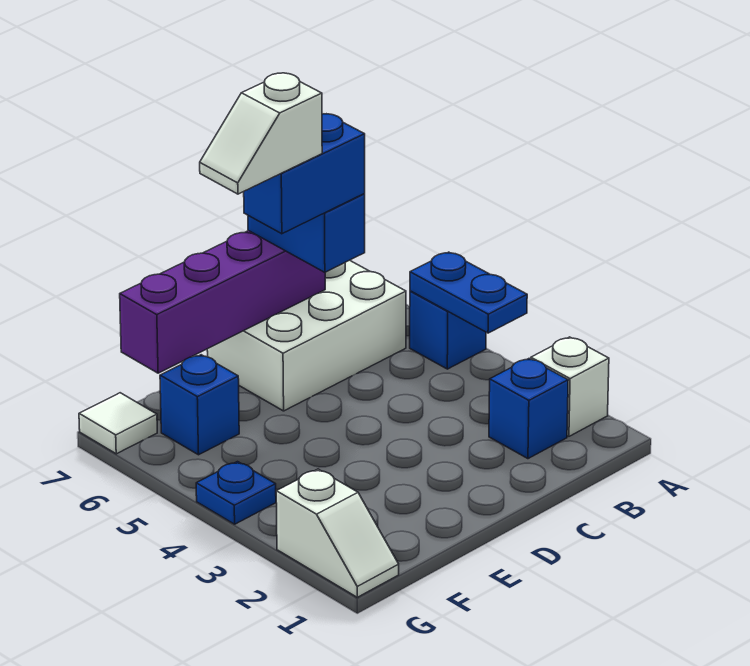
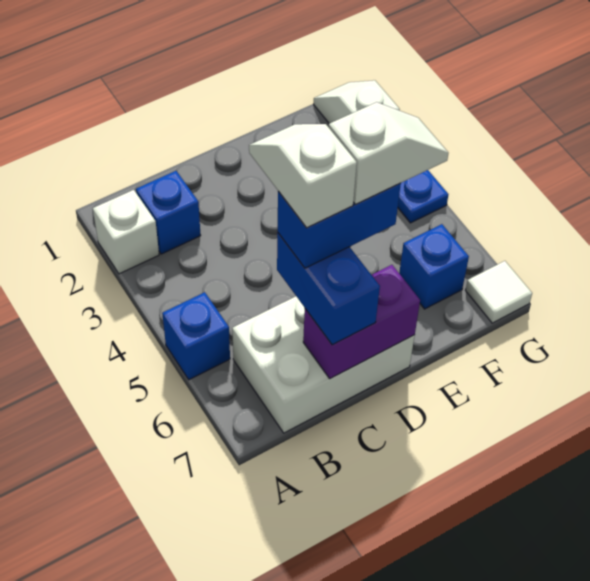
blue plate A4:A5 level 2 -> none
none -> white slope C5:C6 level 5 top 6
purple brick C7:F7 level 2 -> purple brick C7:D7 level 2

